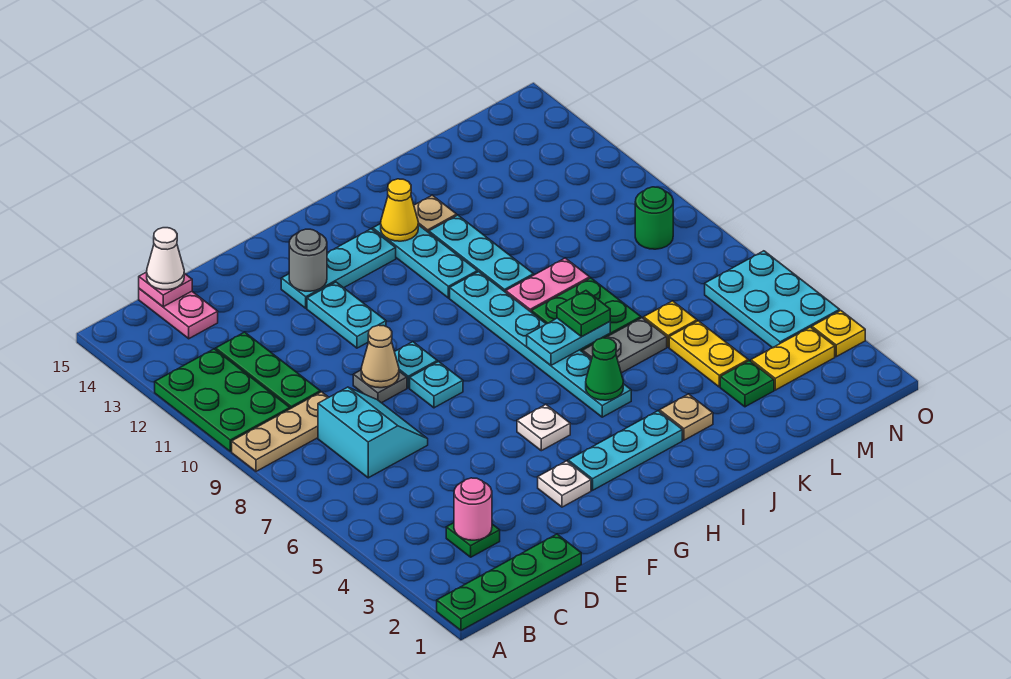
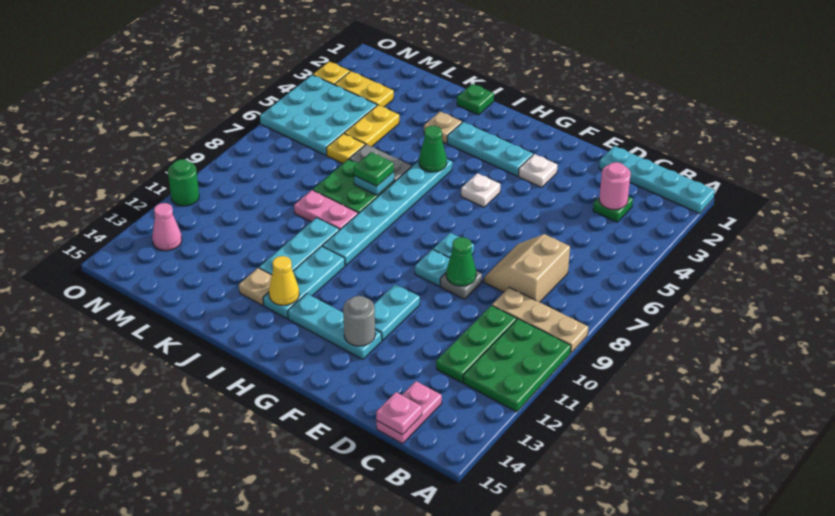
green plate A1:D1 level 1 -> cyan plate A1:D1 level 1
cyan slope C7:D8 level 1 top C -> tan slope C7:D8 level 1 top C
white cone C15 level 3 -> none
tan cone E9 level 2 -> green cone E9 level 2
cyan plate I7:J7 level 2 -> cyan plate J7 level 2
green plate L3 level 1 -> green plate J1 level 1
cyan plate N4:O6 level 1 -> cyan plate M4:O6 level 1
green round brick N9 level 1 -> green round brick O11 level 1
none -> pink cone N13 level 1

